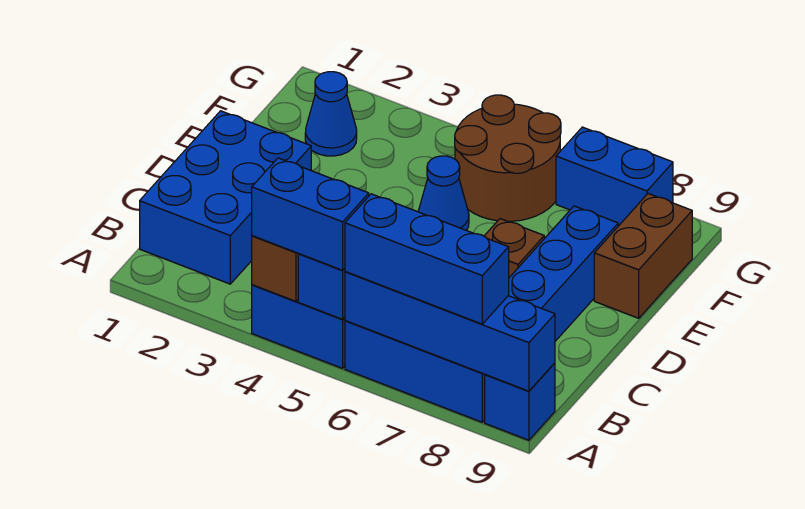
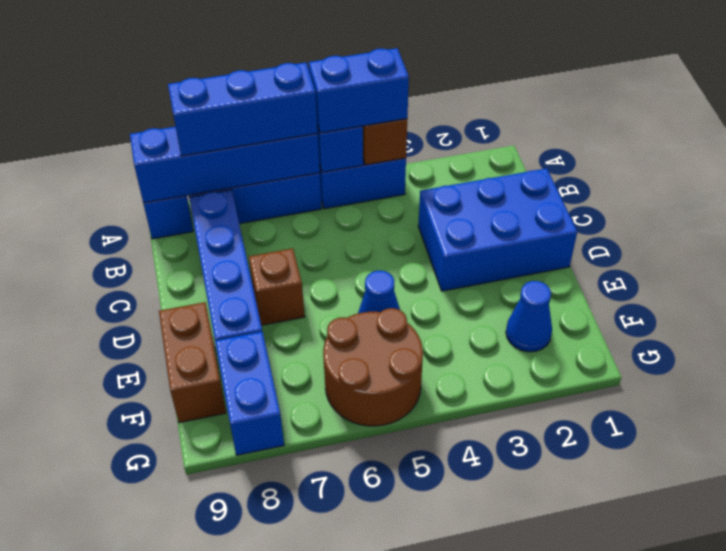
blue brick B1:D2 level 1 -> blue brick C1:D3 level 1
blue brick G7:G8 level 1 -> blue brick F8:G8 level 1

